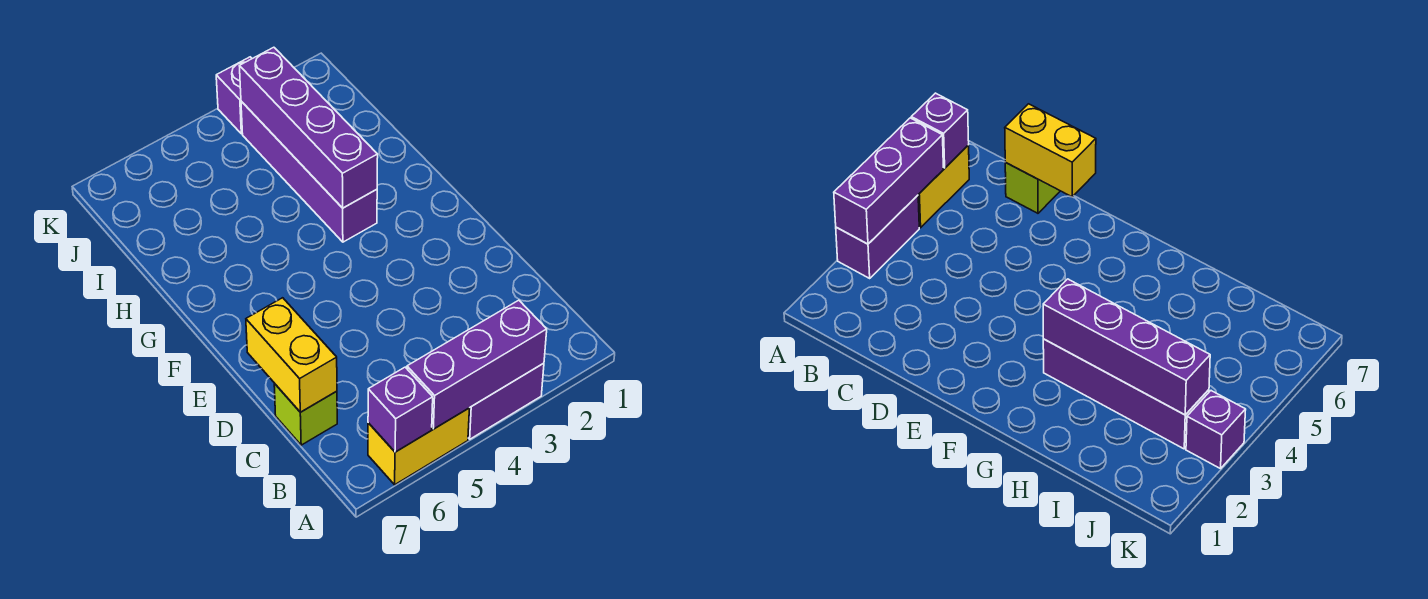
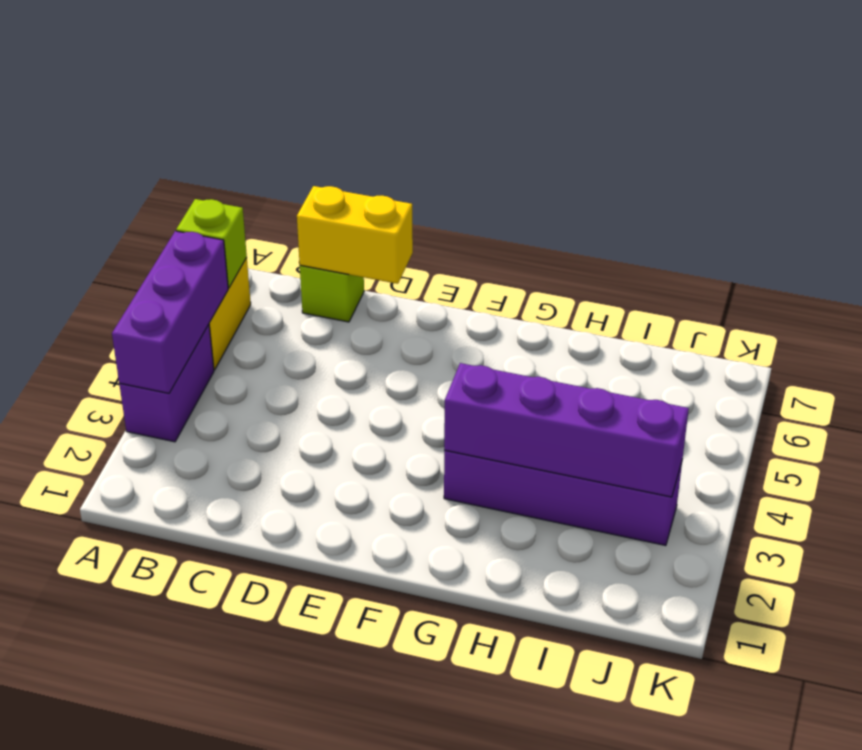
purple brick A6 level 2 -> lime brick A6 level 2
purple brick K3 level 1 -> none

